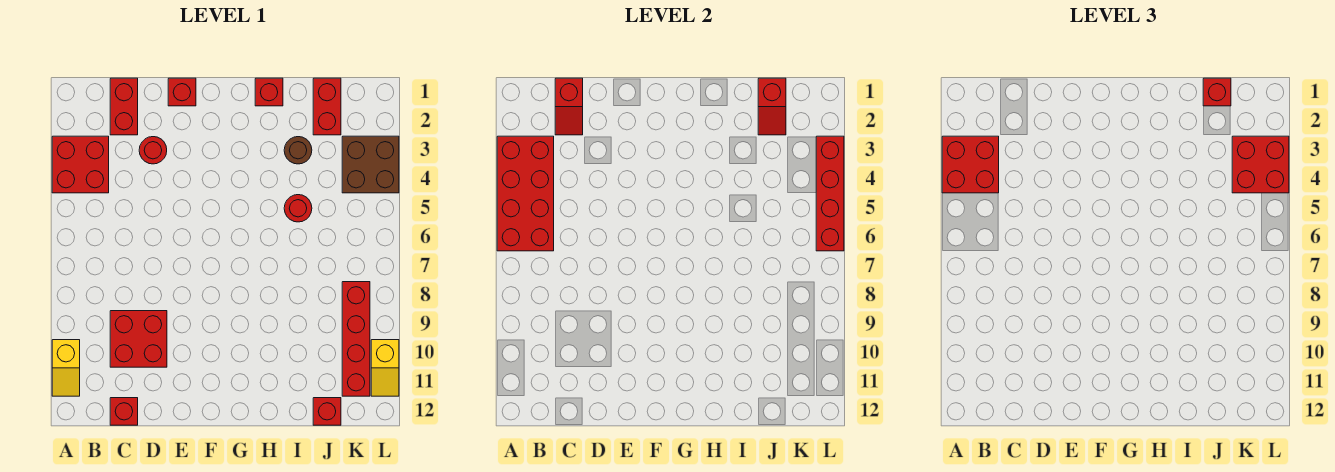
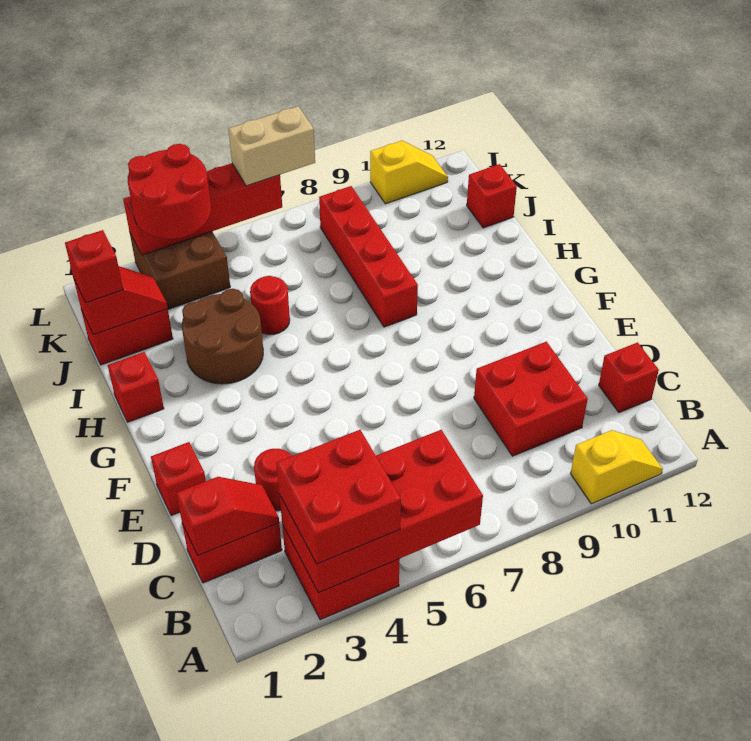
brown round brick I3 level 1 -> brown round brick H3:I4 level 1
red brick K3:L4 level 3 -> red round brick K3:L4 level 3
red brick K8:K11 level 1 -> red brick H8:K8 level 1
none -> tan brick L6:L7 level 3

